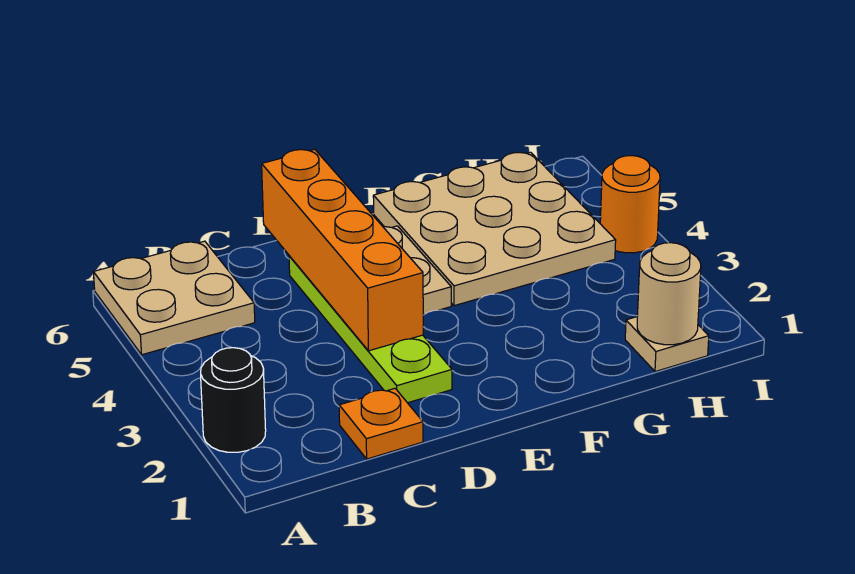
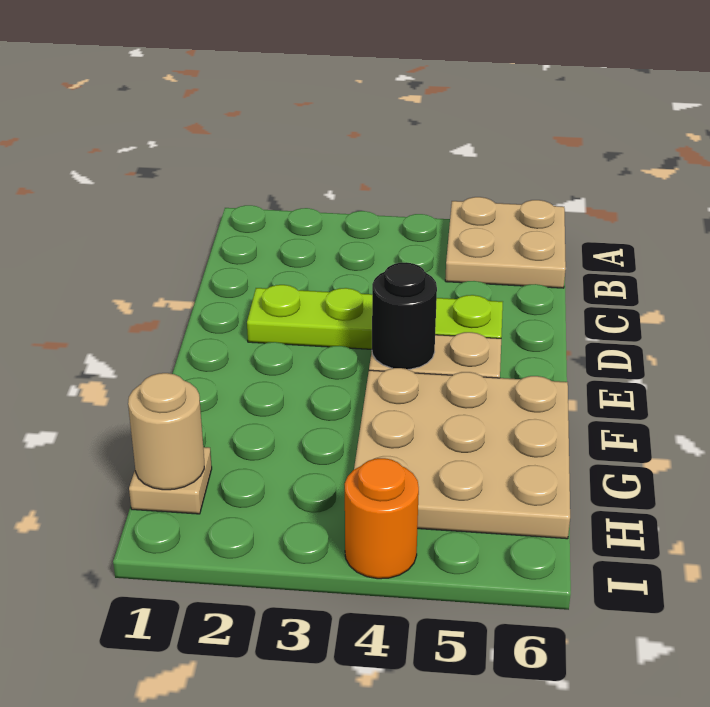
black round brick A2 level 1 -> black round brick E4 level 2
orange plate C1 level 1 -> none
orange brick D3:D6 level 2 -> none

